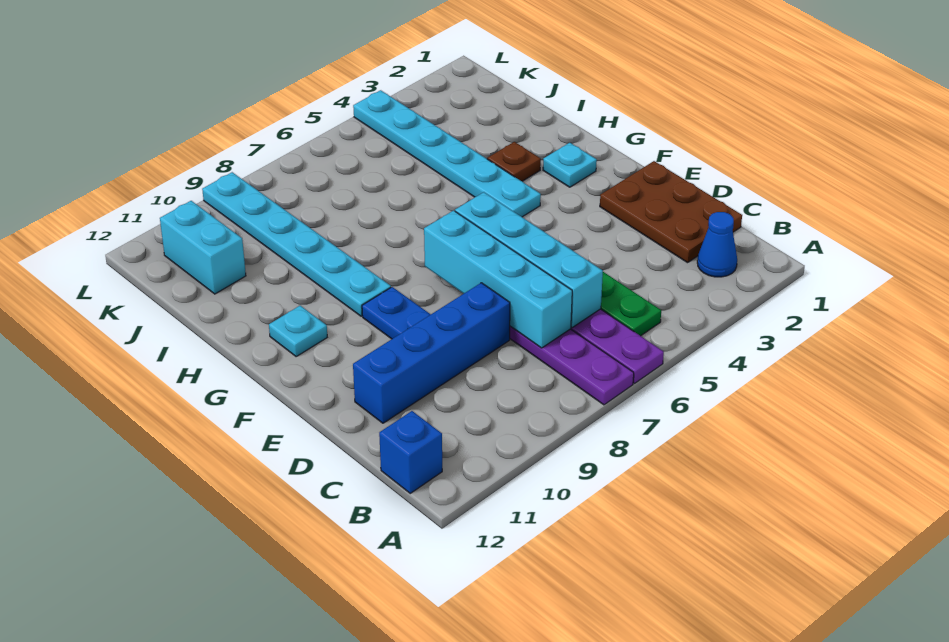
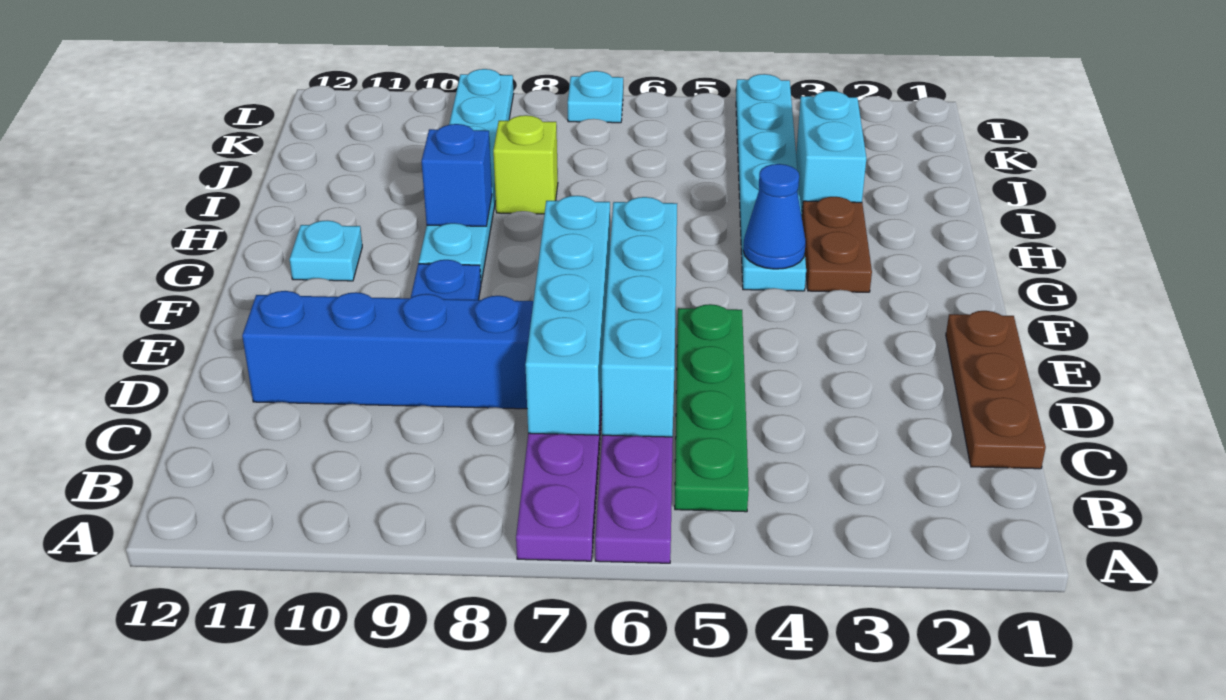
blue cone B2 level 1 -> blue cone G4 level 2
blue brick B12 level 1 -> blue brick H9 level 2
brown plate C1:E2 level 1 -> brown plate C1:E1 level 1
cyan plate G2 level 1 -> cyan plate L7 level 1
brown plate H3 level 1 -> brown plate G3:H3 level 1
none -> lime brick I8 level 1
cyan brick J11:K11 level 1 -> cyan brick I3:J3 level 1

